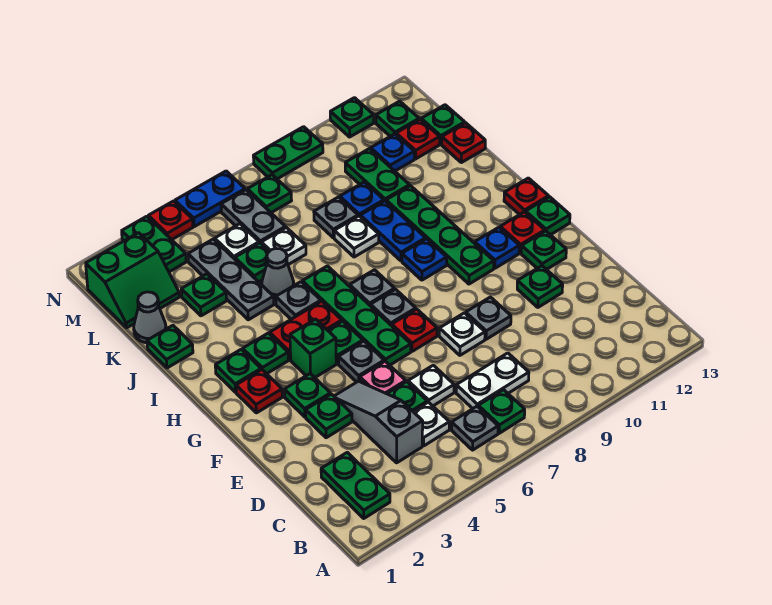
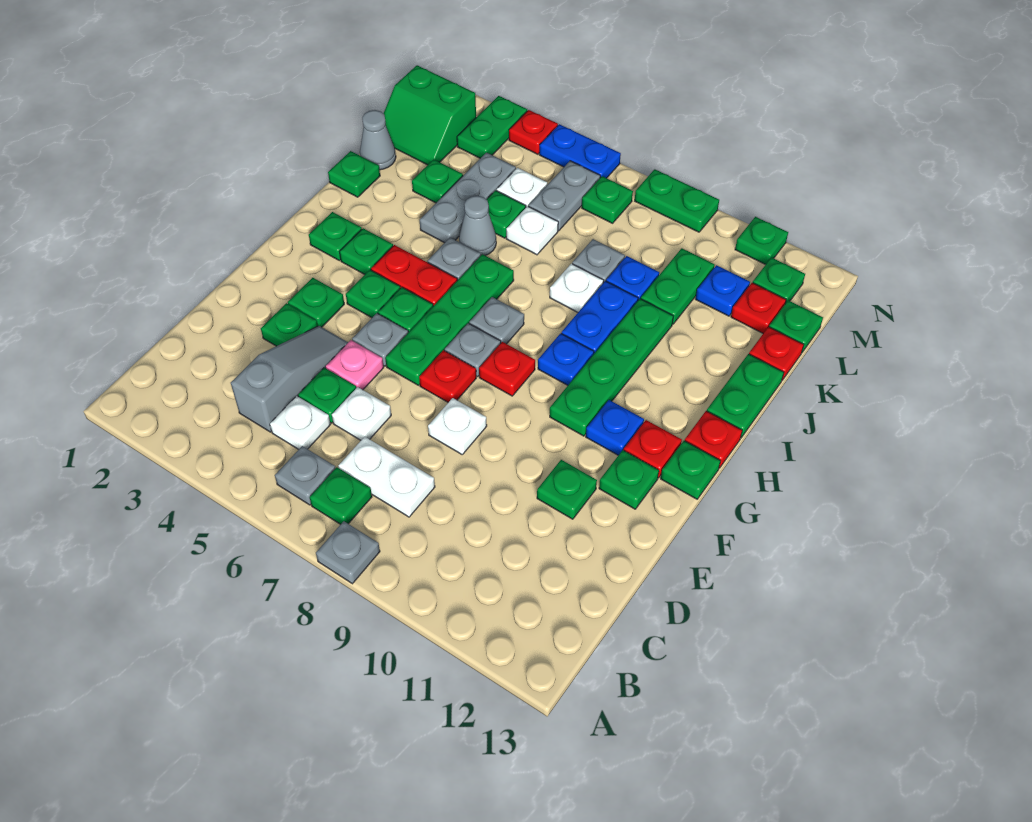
green plate B2:C2 level 1 -> green plate I13:J13 level 1
grey plate E9 level 1 -> grey plate A8 level 1
red plate G2 level 1 -> red plate G8 level 1
green brick G4 level 1 -> green plate G4 level 1

